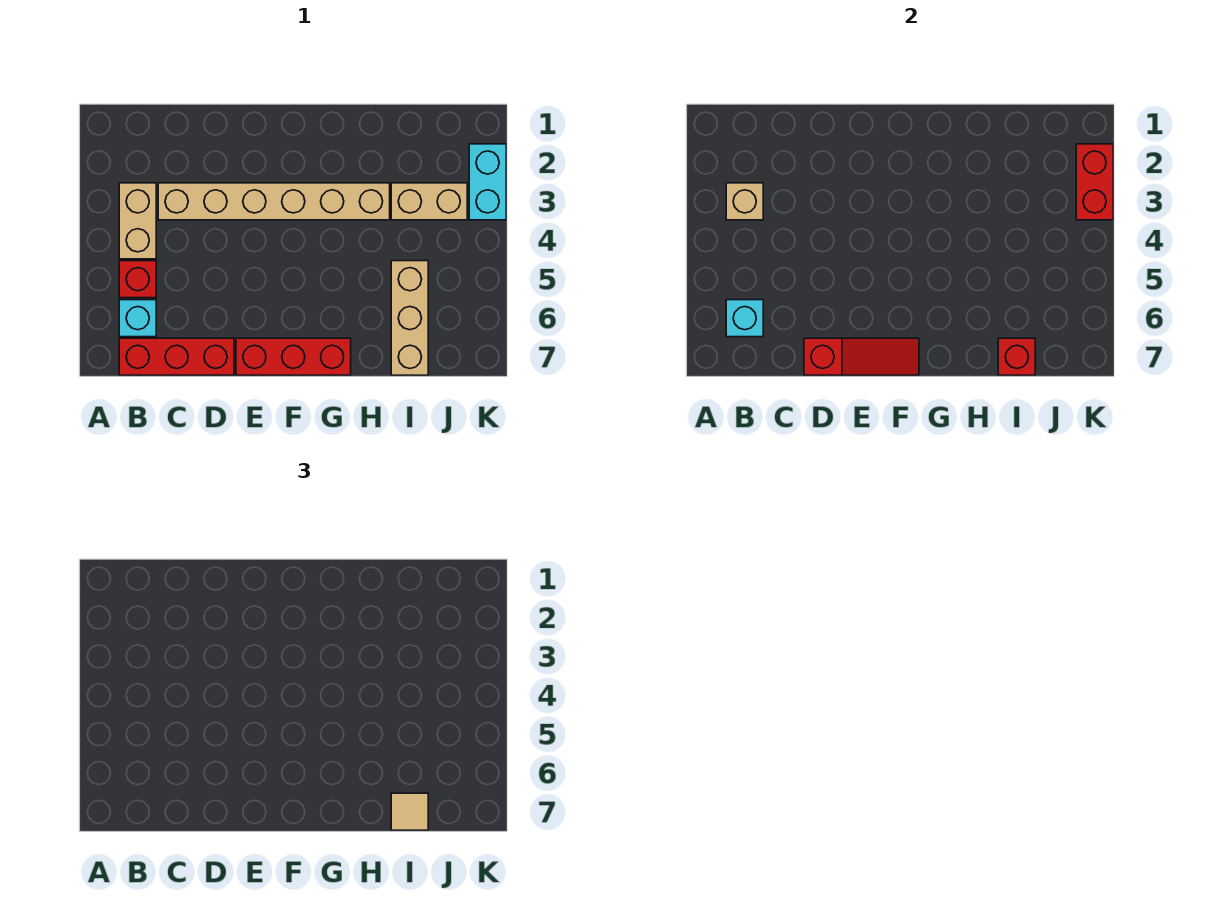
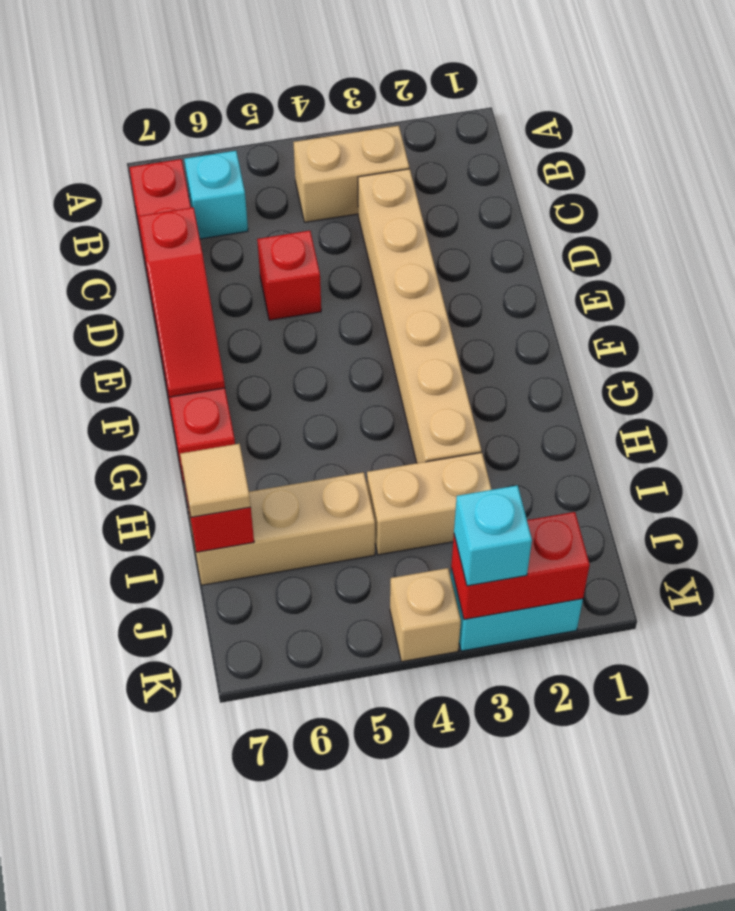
tan brick B3 level 2 -> tan brick K4 level 1
red brick B5 level 1 -> red brick D5 level 1
cyan brick B6 level 2 -> cyan brick K3 level 3
tan brick I3:J3 level 1 -> tan brick I3:I4 level 1

